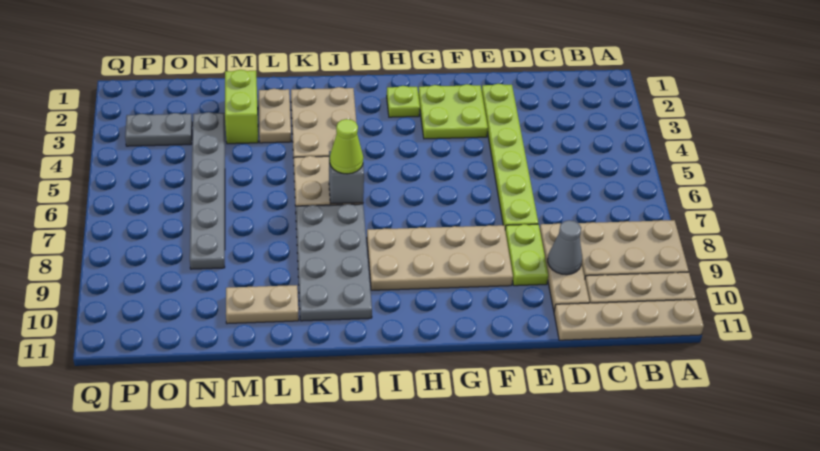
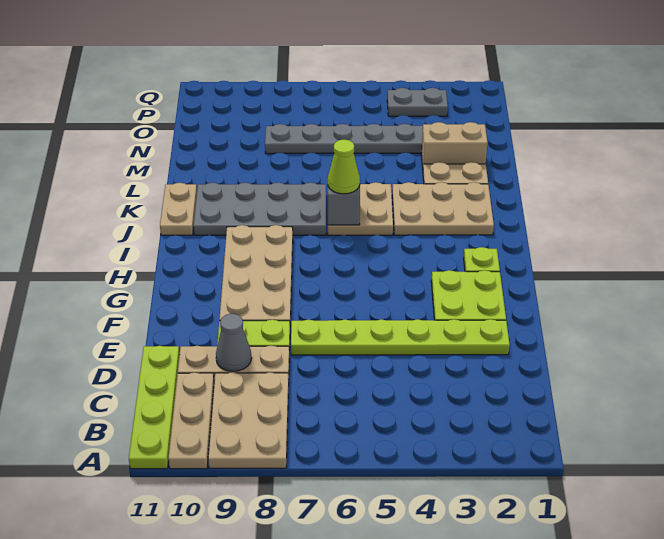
tan plate A11:D11 level 1 -> lime plate A11:D11 level 1
tan plate L10:M10 level 1 -> tan plate J11:K11 level 1
lime brick M2:M3 level 1 -> tan brick M2:M3 level 1
grey plate O3:P3 level 1 -> grey plate P3:P4 level 1

